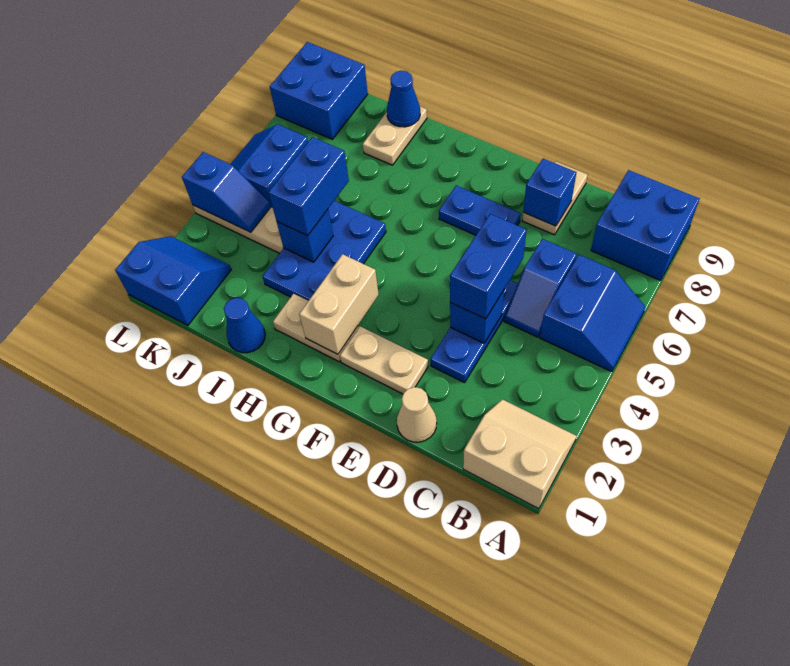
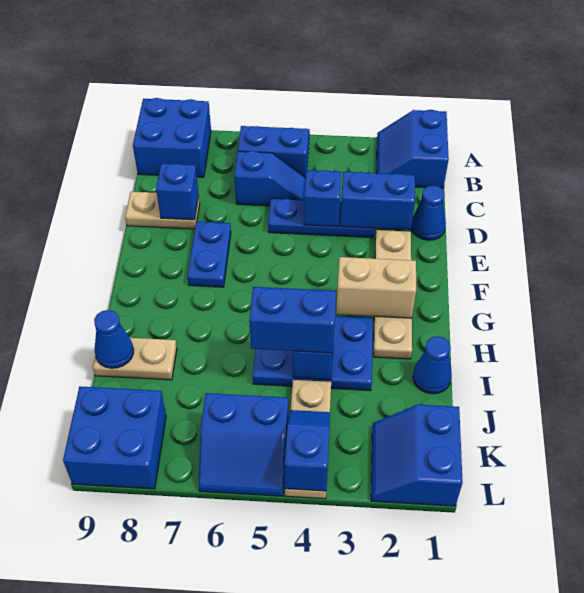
tan slope A1:B2 level 1 top 1 -> blue slope A1:B2 level 1 top 1
tan cone D1 level 1 -> blue cone D1 level 1
blue brick D4:D5 level 3 -> blue brick D2:D3 level 2

